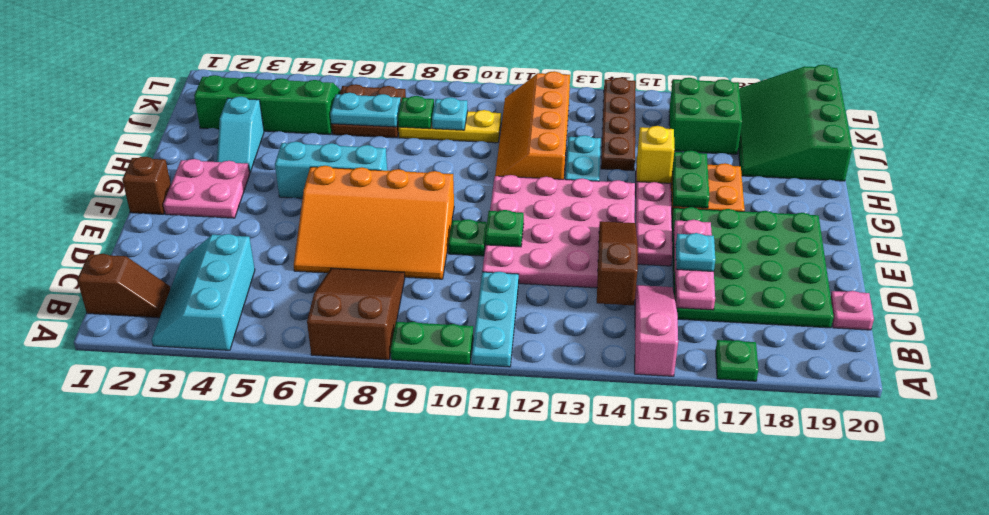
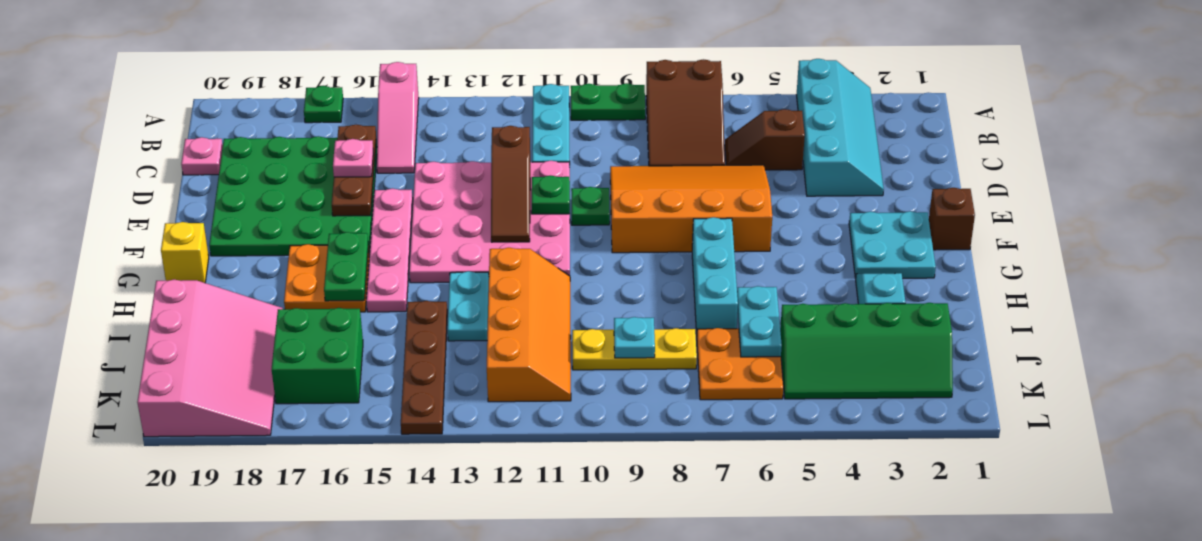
cyan slope A3:C4 level 1 top 4 -> cyan slope A3:D4 level 1 top 4
brown slope B1:B2 level 1 top 1 -> brown slope C5:C6 level 1 top 5
brown slope C14:E14 level 2 top C -> brown slope D12:F12 level 2 top D
pink plate C16:E16 level 2 -> brown plate C16:E16 level 2
cyan plate D16 level 3 -> pink plate D16 level 3
pink plate F2:G3 level 1 -> cyan plate F2:G3 level 1
cyan brick G5:G7 level 1 -> cyan brick G7:I7 level 1
yellow brick H15 level 2 -> yellow brick G20 level 1
green slope I18:L20 level 1 top 20 -> pink slope I18:L20 level 1 top 20
brown plate J6:K7 level 1 -> orange plate J6:K7 level 1
cyan plate J6:J7 level 2 -> cyan plate I6:J6 level 2
green plate J8 level 2 -> none

